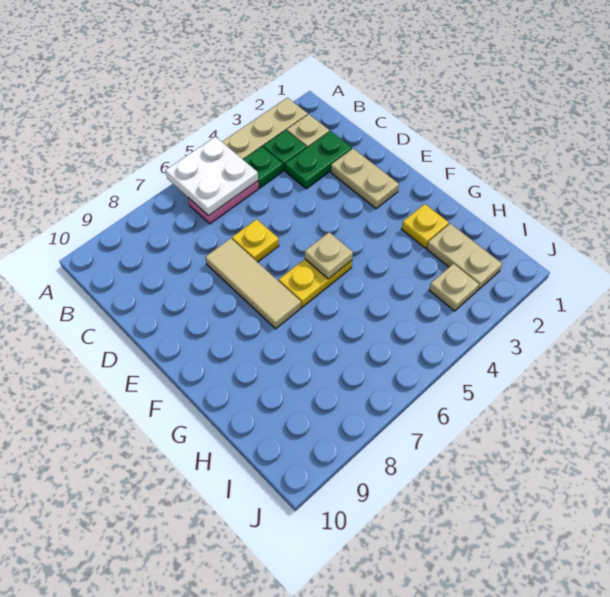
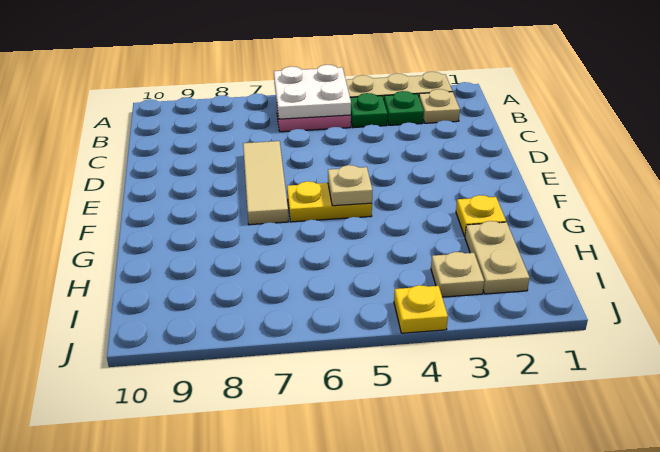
green plate C2:C3 level 1 -> none
tan plate D2:E2 level 1 -> none
yellow plate D6 level 1 -> yellow plate J4 level 1

